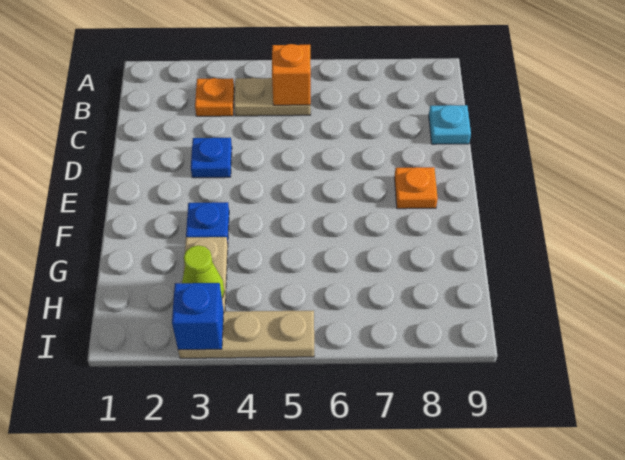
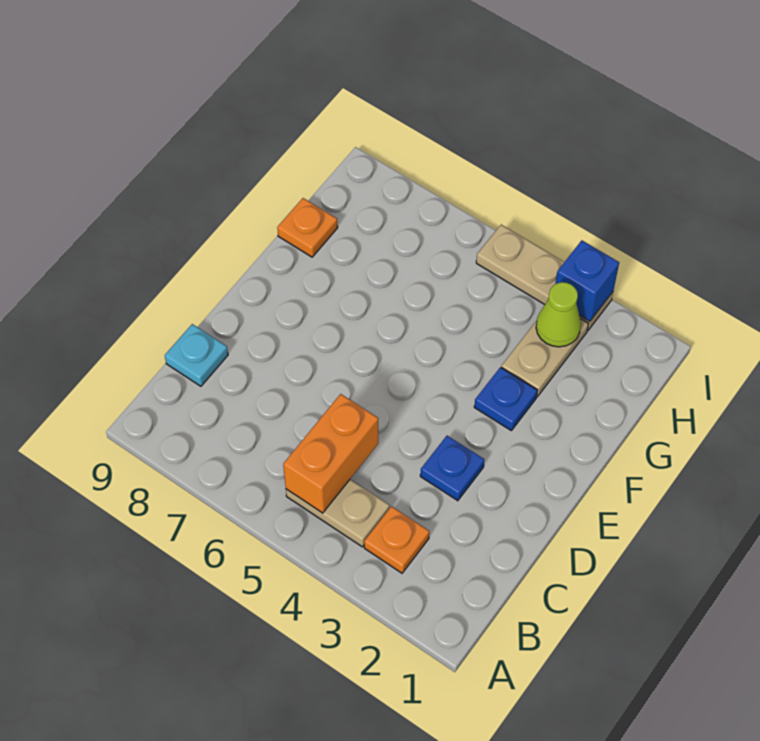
orange brick B5 level 2 -> orange brick B5:C5 level 2
orange plate E8 level 1 -> orange plate G9 level 1

